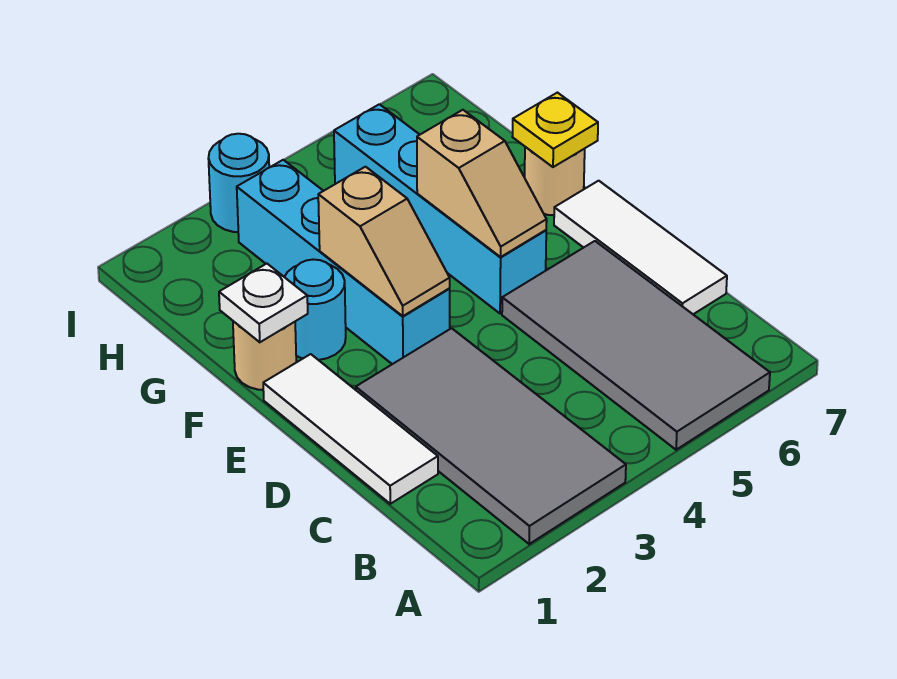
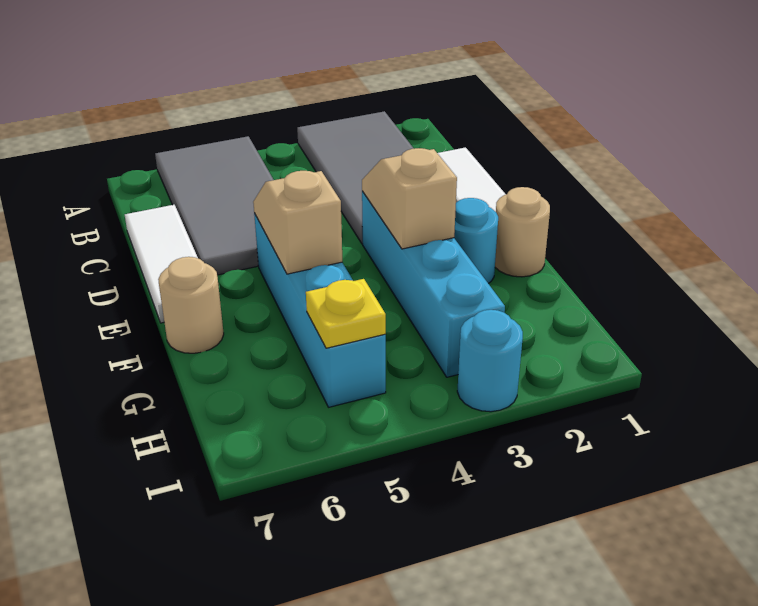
white plate F1 level 2 -> none
yellow plate F7 level 2 -> yellow plate H5 level 2

